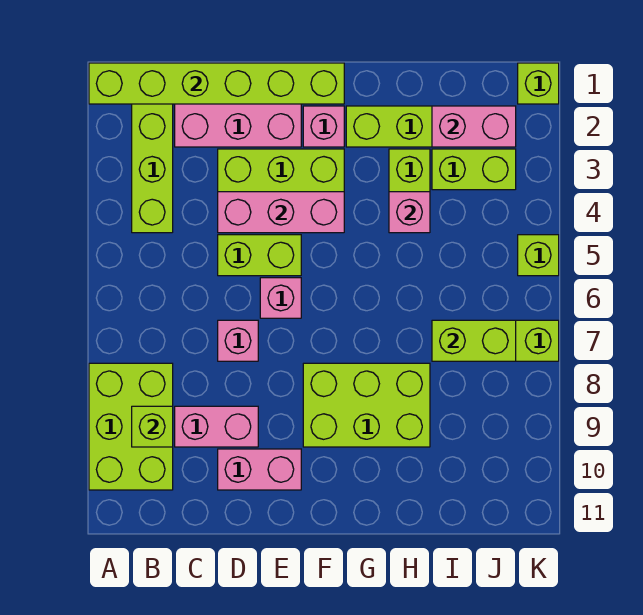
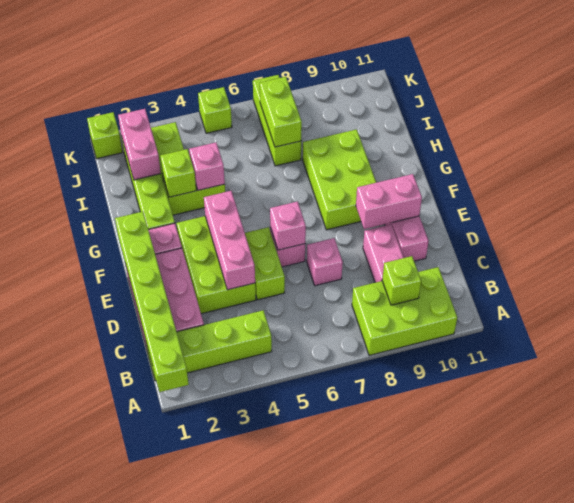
none -> pink brick E6 level 2
none -> pink brick E9:E10 level 2
none -> lime brick H3 level 2

